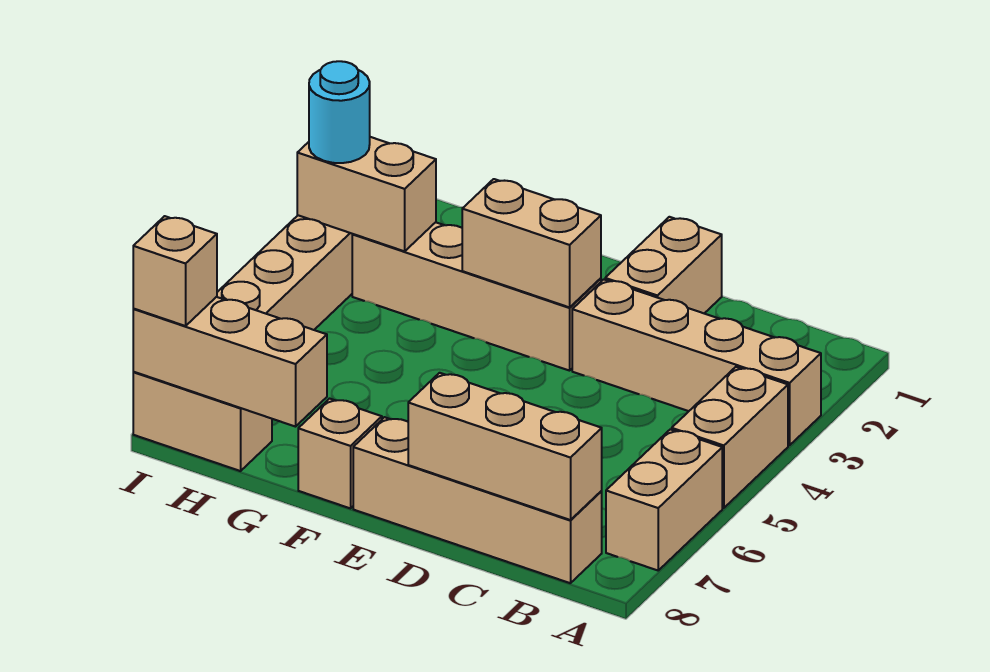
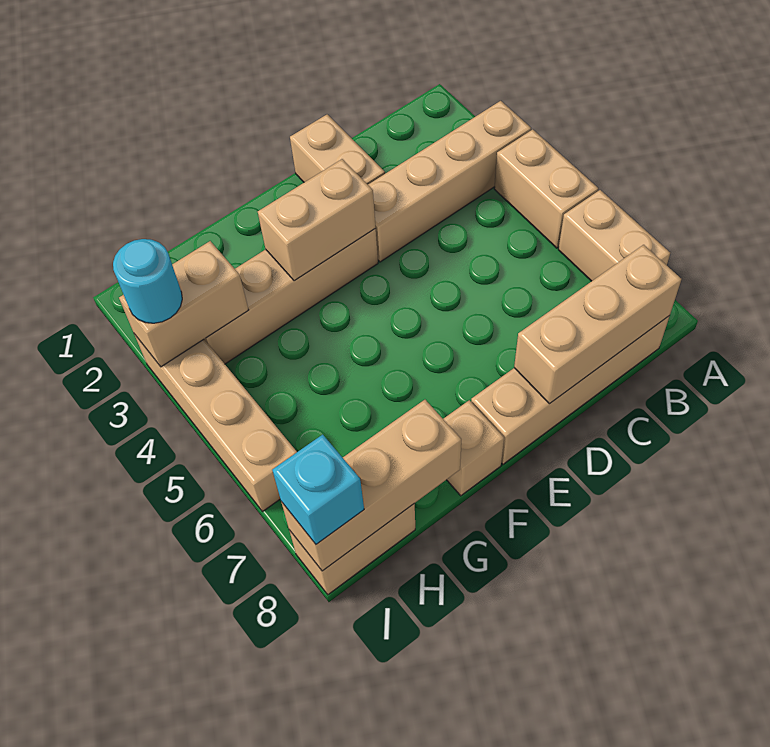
tan brick I8 level 3 -> cyan brick I8 level 3

